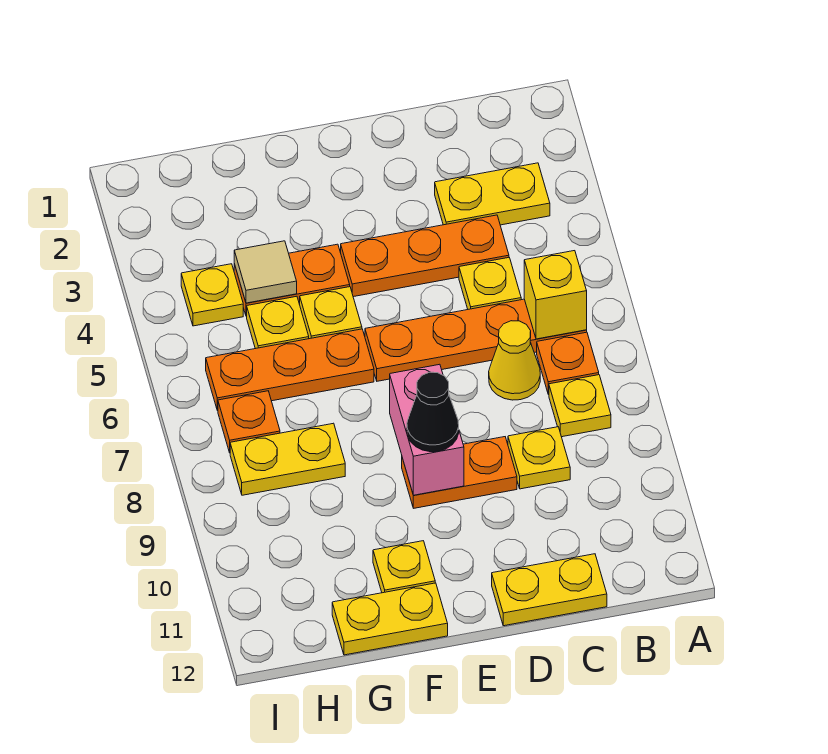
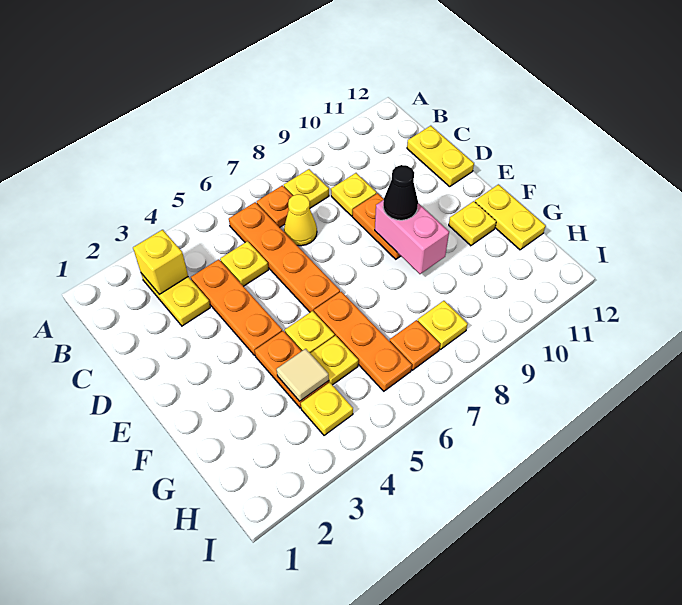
yellow brick B6 level 2 -> yellow brick B3 level 2
pink brick E8:E9 level 2 -> pink brick E9:F9 level 2
yellow plate G8:H8 level 1 -> yellow plate H8 level 1

